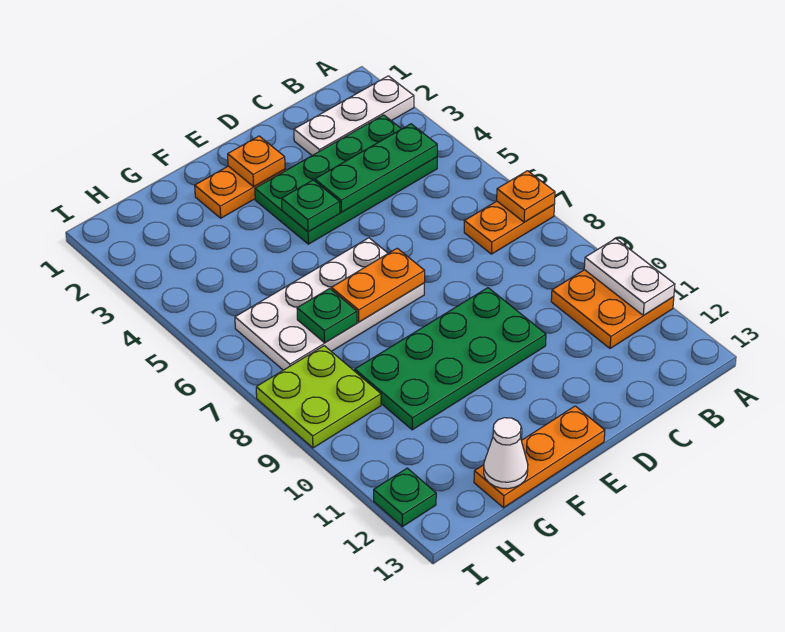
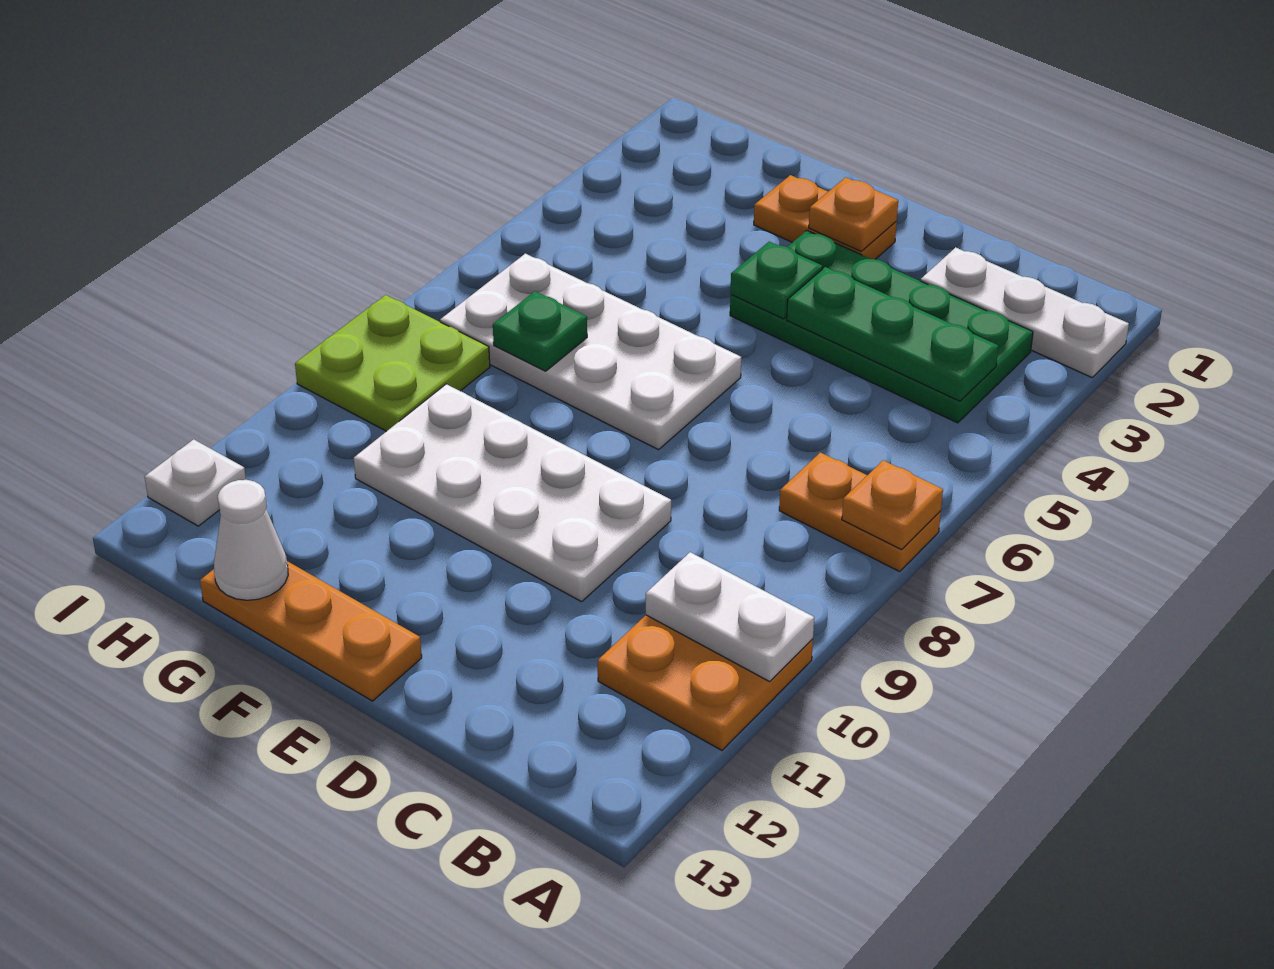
white plate A10:A11 level 2 -> white plate A10:B10 level 2
green plate D9:G10 level 1 -> white plate D9:G10 level 1
orange plate E7:F7 level 2 -> none
green plate I12 level 1 -> white plate I12 level 1

